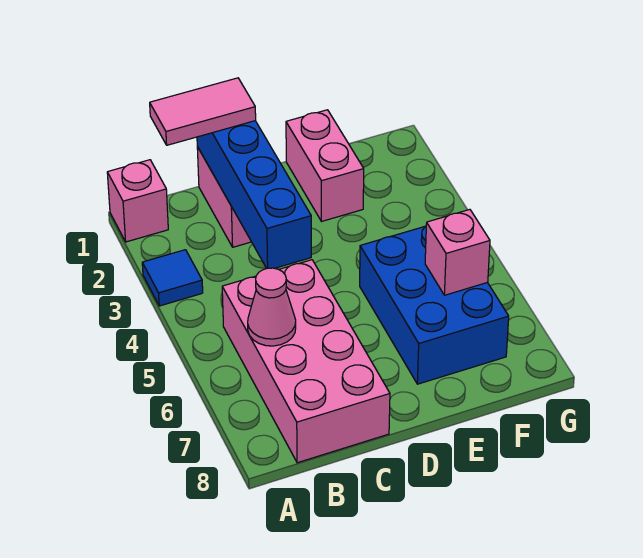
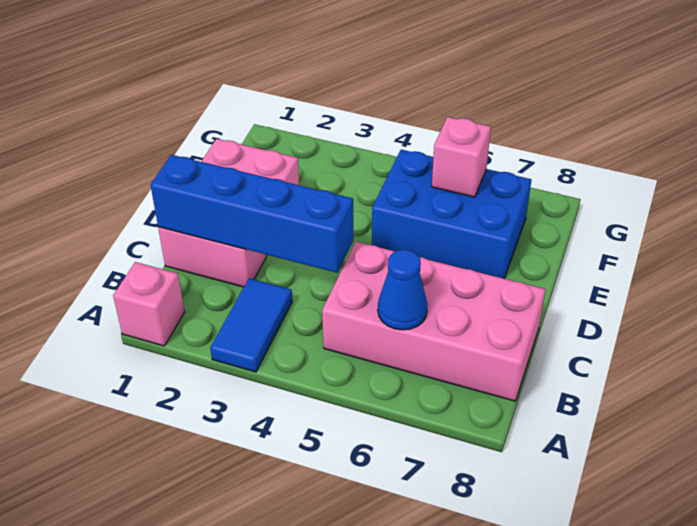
blue tile A3 level 1 -> blue tile A3:B3 level 1
pink tile B1:C1 level 3 -> none
pink cone B6 level 2 -> blue cone B6 level 2

